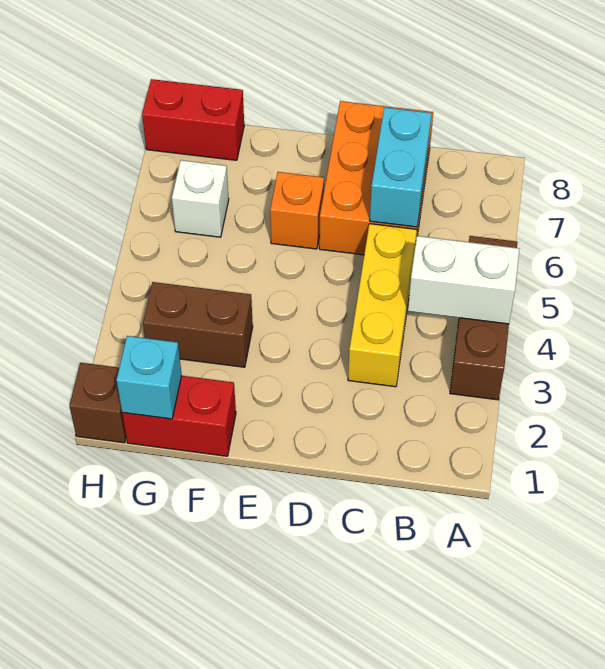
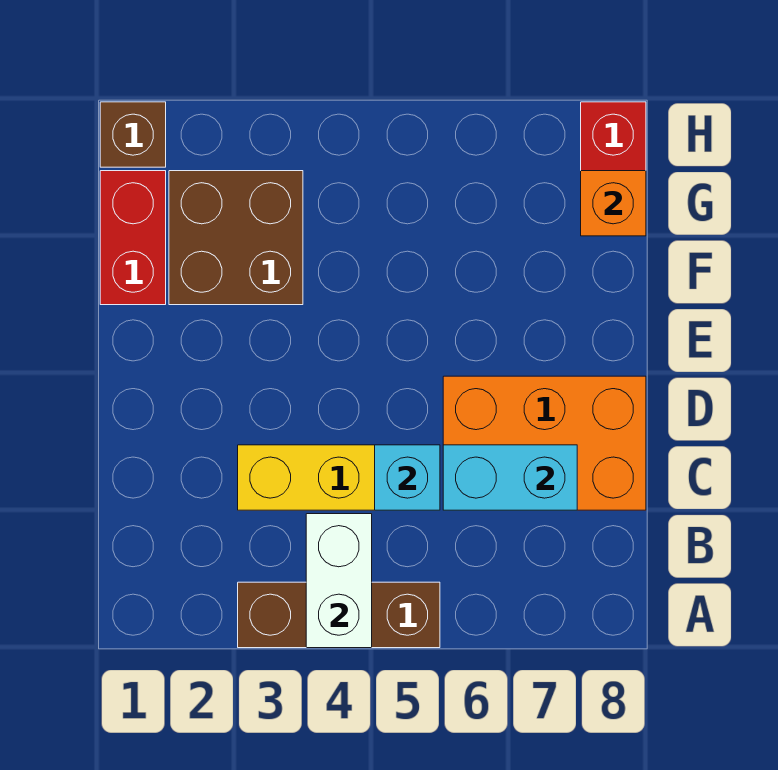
orange brick E6 level 1 -> orange brick G8 level 2
brown brick F3:G3 level 1 -> brown brick F2:G3 level 1
cyan brick G1 level 2 -> cyan brick C5 level 2
white brick G6 level 1 -> none

